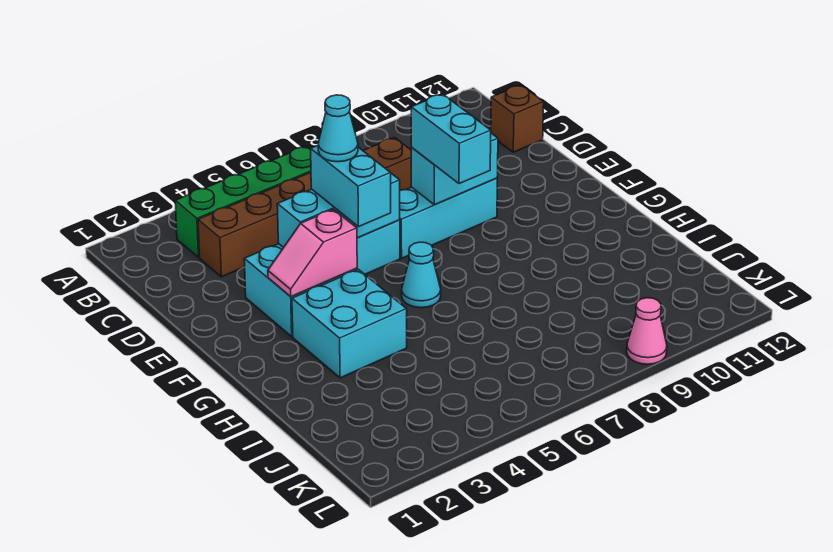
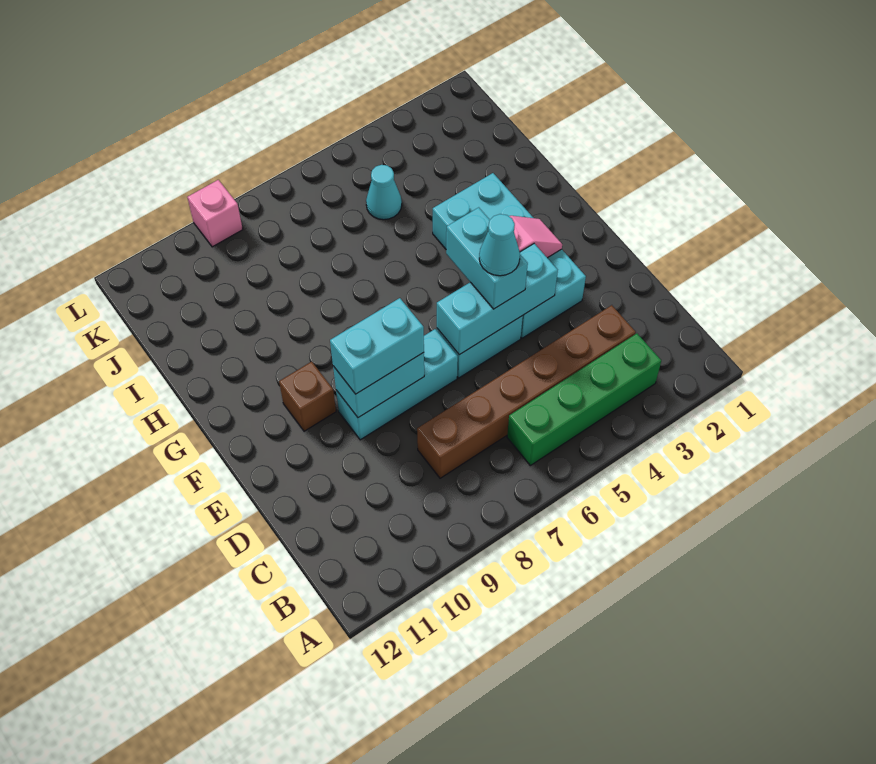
brown brick C12 level 1 -> brown brick F10 level 1
cyan brick E8:F8 level 3 -> cyan brick E8:E9 level 3
cyan cone G6 level 1 -> cyan cone J5 level 1
pink cone L9 level 1 -> pink brick L9 level 1

